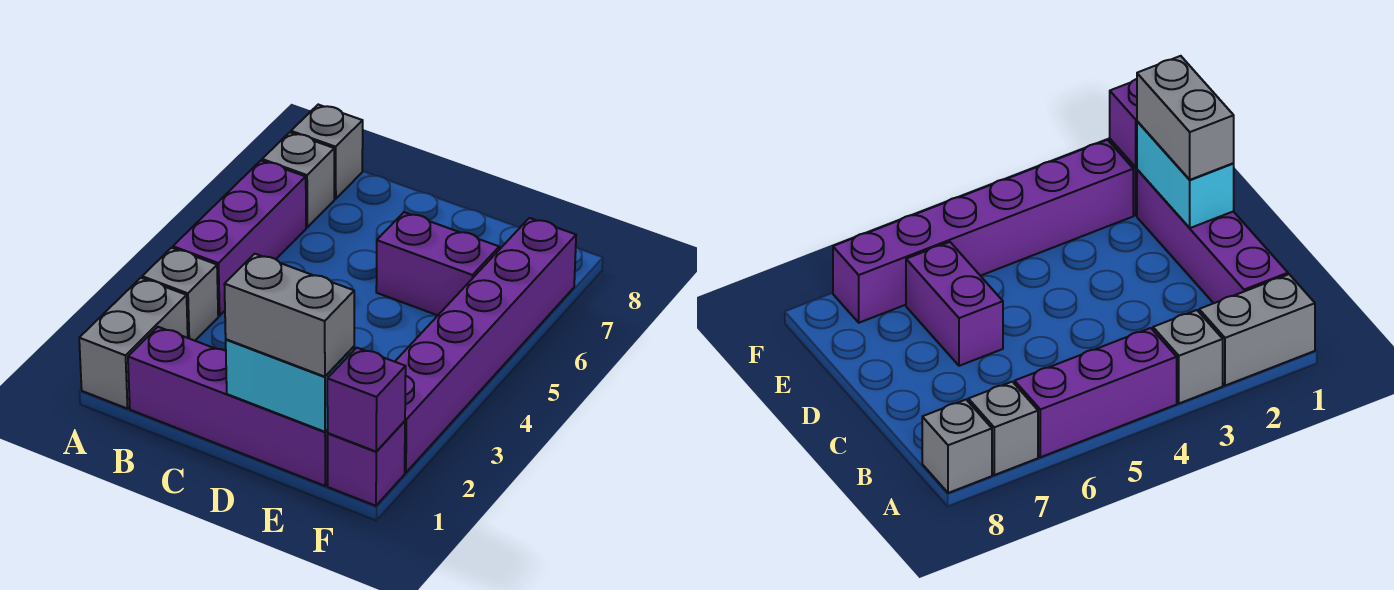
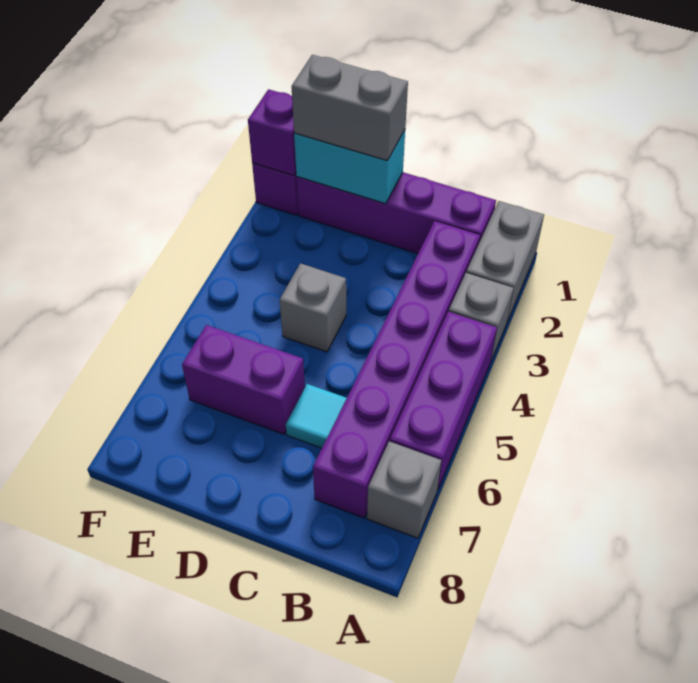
grey brick A8 level 1 -> grey brick D4 level 1
none -> cyan tile C6 level 1
purple brick F2:F7 level 1 -> purple brick B2:B7 level 1

